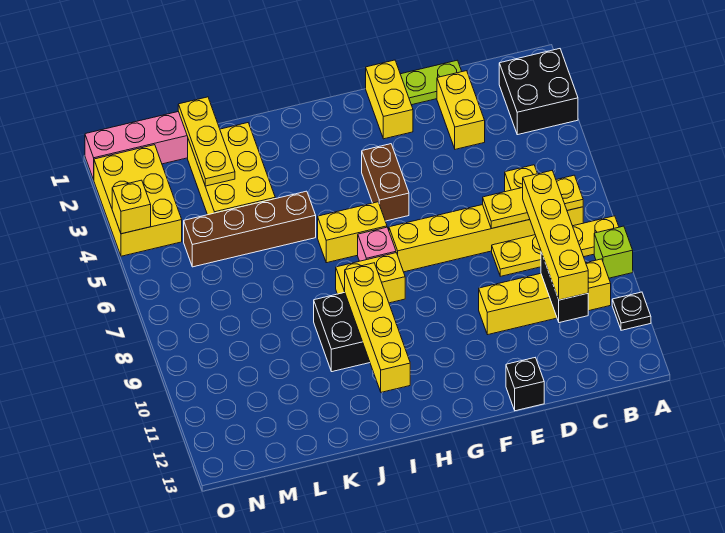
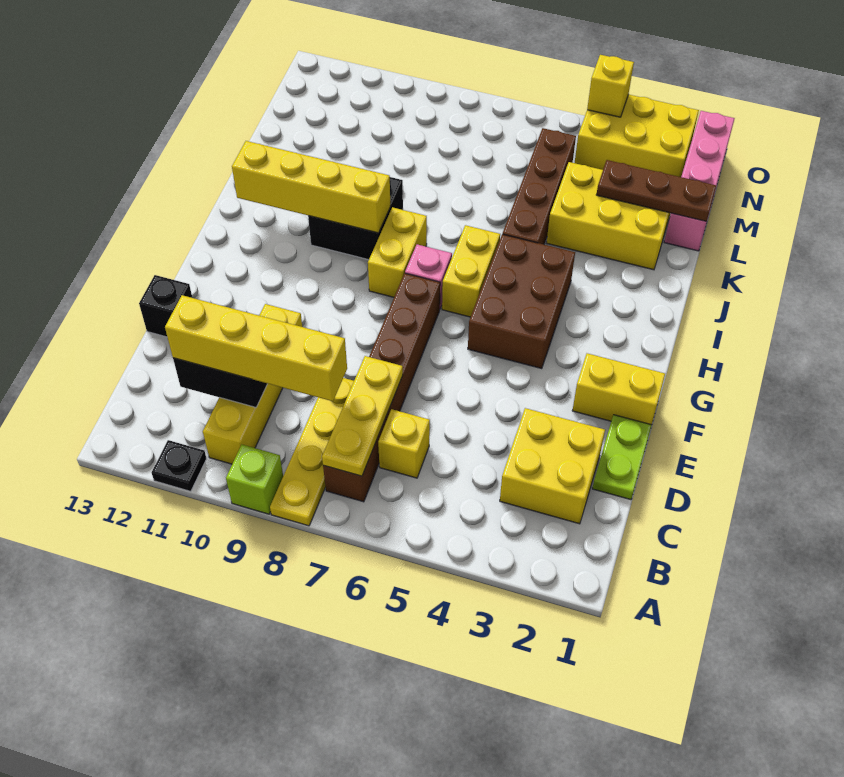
black brick A2:B3 level 1 -> none
yellow brick B7:G7 level 1 -> brown brick B7:G7 level 1
yellow brick D2:D3 level 1 -> yellow brick C2:D3 level 1
brown brick G4:G5 level 1 -> brown brick G4:I5 level 1
yellow plate L1:L3 level 2 -> brown plate L1:L3 level 2

